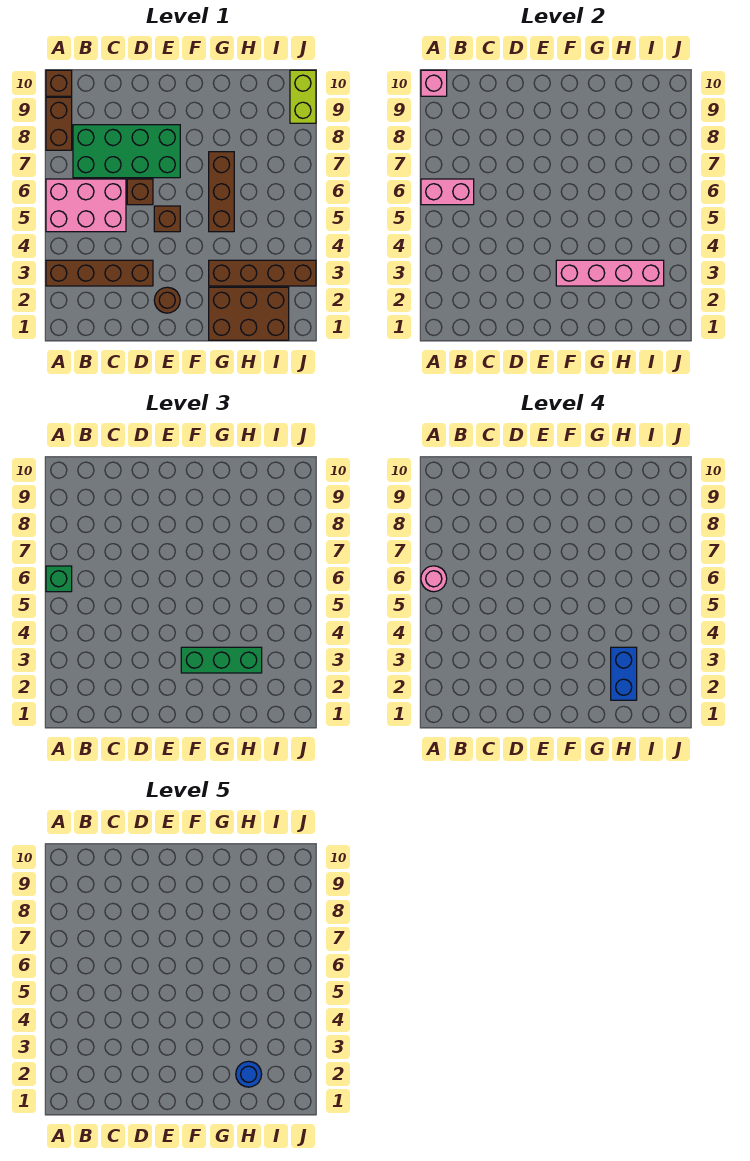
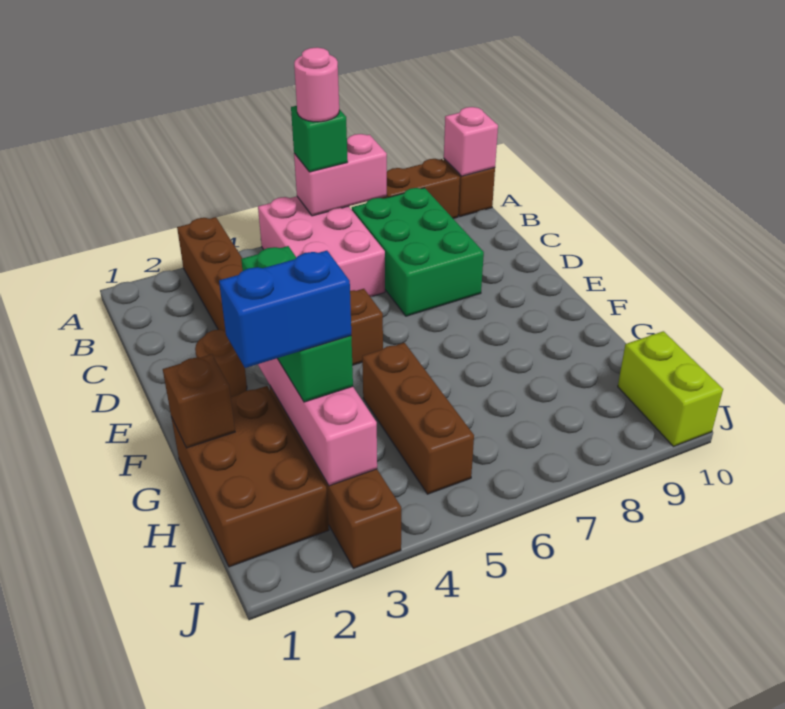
pink brick A6:B6 level 2 -> pink brick A6:A7 level 2
green brick B7:E8 level 1 -> green brick B7:D8 level 1
brown brick D6 level 1 -> brown brick G1 level 2
brown brick G5:G7 level 1 -> brown brick G5:I5 level 1
blue round brick H2 level 5 -> none
lime brick J9:J10 level 1 -> lime brick I10:J10 level 1

